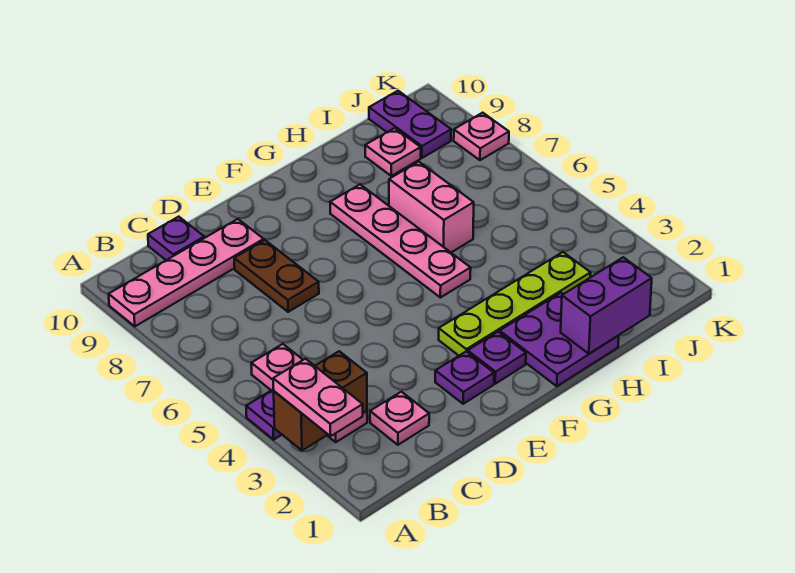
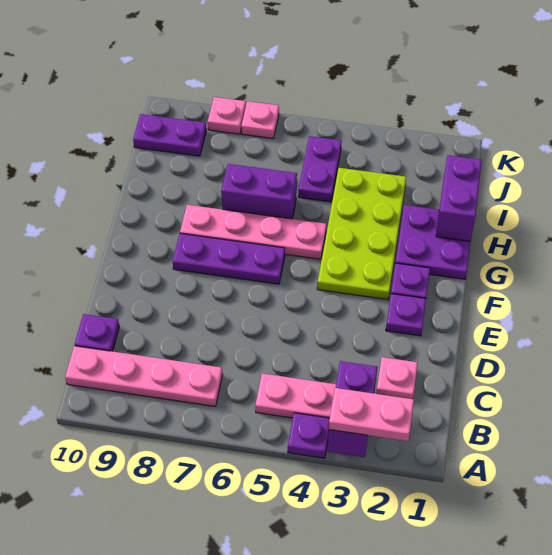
brown brick A3:B3 level 2 -> purple brick A3:B3 level 2
pink plate A9:D9 level 1 -> pink plate B7:B10 level 1
brown plate D7:D8 level 1 -> none
lime plate F3:I3 level 1 -> lime plate F3:I4 level 1
none -> purple plate F6:F8 level 1
pink brick H6:H7 level 1 -> purple brick H6:H7 level 1
none -> purple plate I5:J5 level 1
pink plate I9 level 1 -> pink plate K7 level 1

